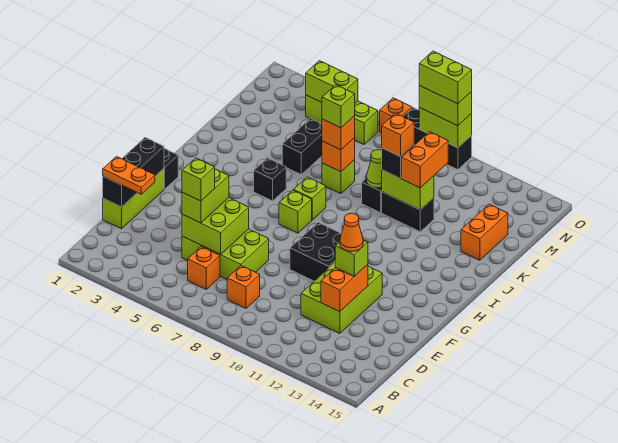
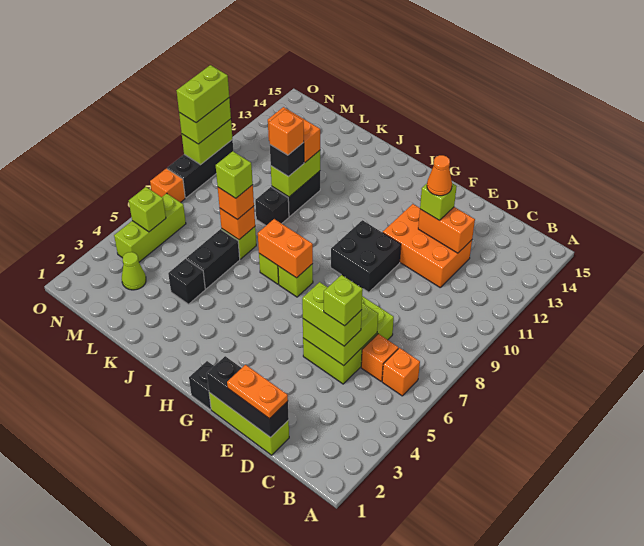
orange brick C8 level 1 -> orange brick B6 level 1
orange plate D1:D2 level 3 -> orange plate D1:E1 level 3
lime brick D11:F12 level 1 -> orange brick D11:F12 level 1
black brick I5 level 1 -> black brick K4 level 1
black brick K5:L5 level 1 -> black brick K5:K6 level 1
lime cone K9 level 2 -> lime cone M3 level 1
orange brick K14:L14 level 1 -> orange brick H7:I7 level 2
lime brick N4:N5 level 2 -> lime brick N5 level 2

